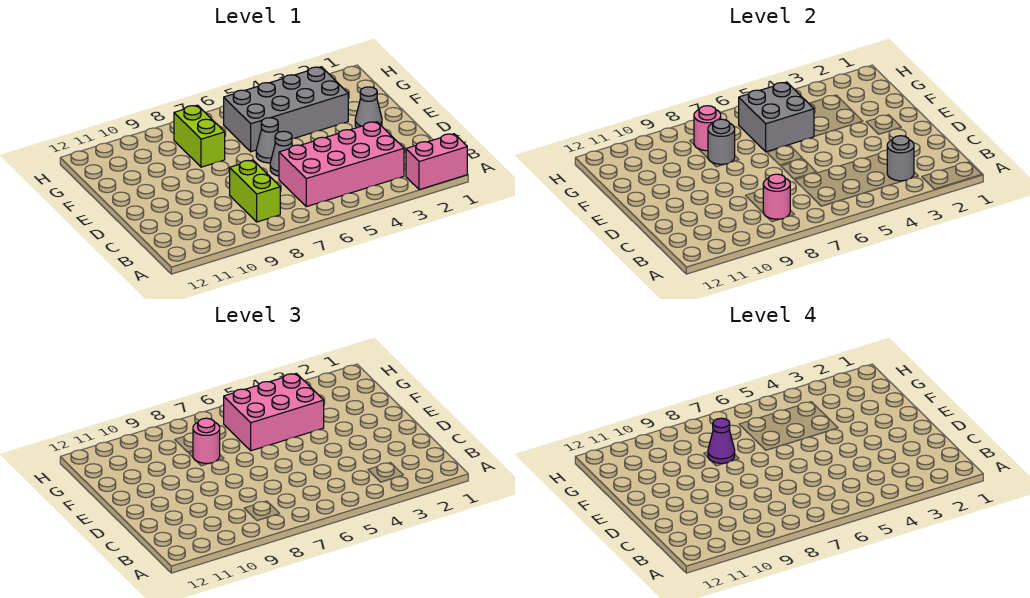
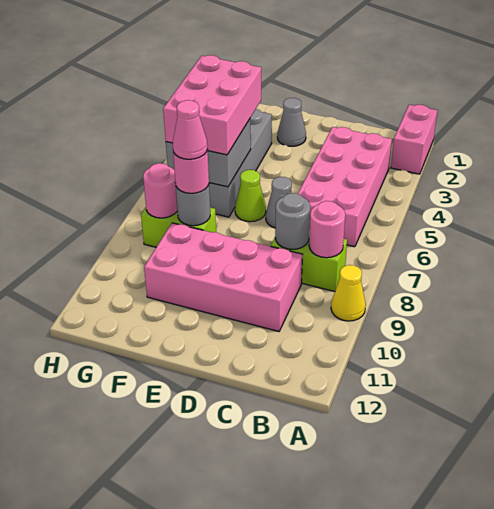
none -> yellow cone A9 level 1
grey round brick B3 level 2 -> grey round brick C8 level 2
none -> pink brick C9:F10 level 1
grey cone E6 level 1 -> lime cone E6 level 1
purple cone F8 level 4 -> pink cone F8 level 4

